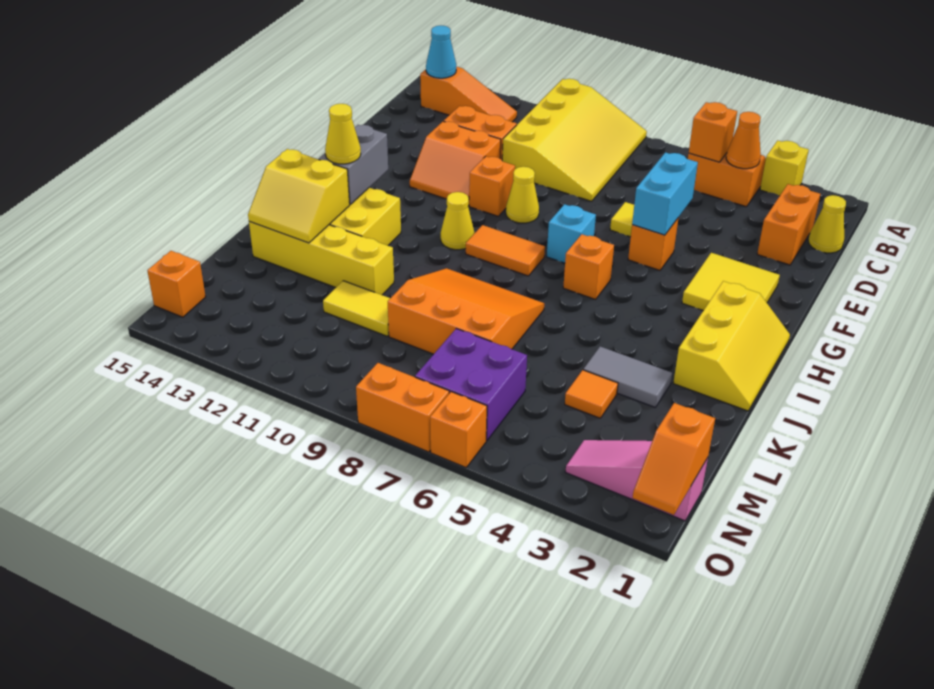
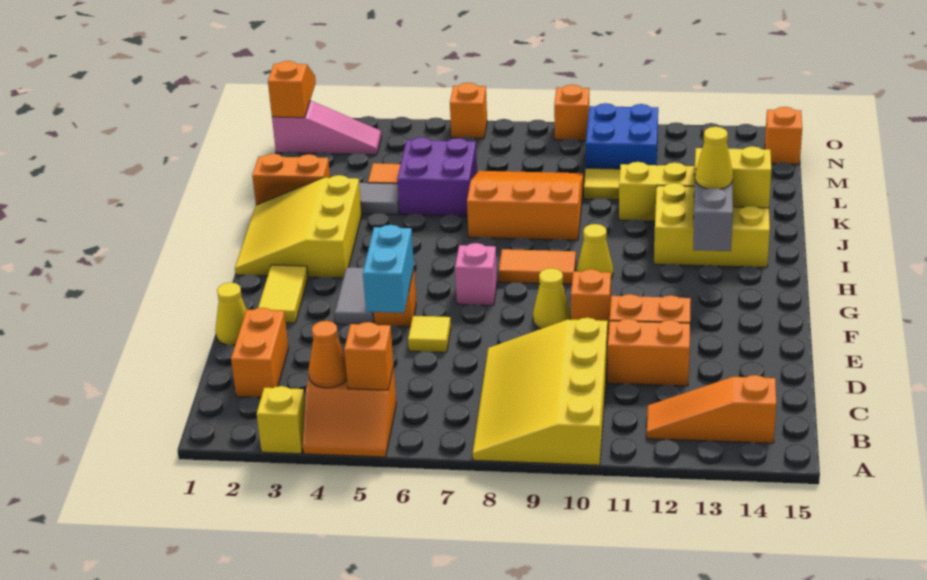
cyan cone B14 level 2 -> none
yellow cone C1 level 1 -> yellow cone E1 level 1
yellow tile F2:G3 level 1 -> yellow tile F2:G2 level 1
none -> grey tile F4:G4 level 1
cyan brick G7 level 1 -> pink brick G7 level 1
yellow slope H1:J2 level 1 top 2 -> yellow slope H1:J3 level 1 top 3
orange brick H6 level 1 -> orange brick O9 level 1
orange slope J7:L9 level 1 top L -> orange slope J7:L9 level 1 top J
purple brick M6:N7 level 1 -> purple brick K5:L6 level 1
none -> blue brick M10:N11 level 1
orange brick O7:O8 level 1 -> orange brick K1:K2 level 1

